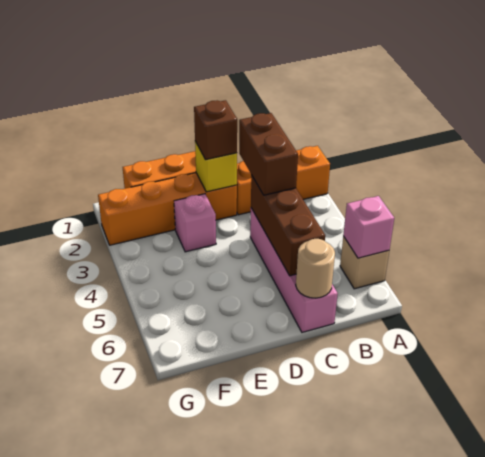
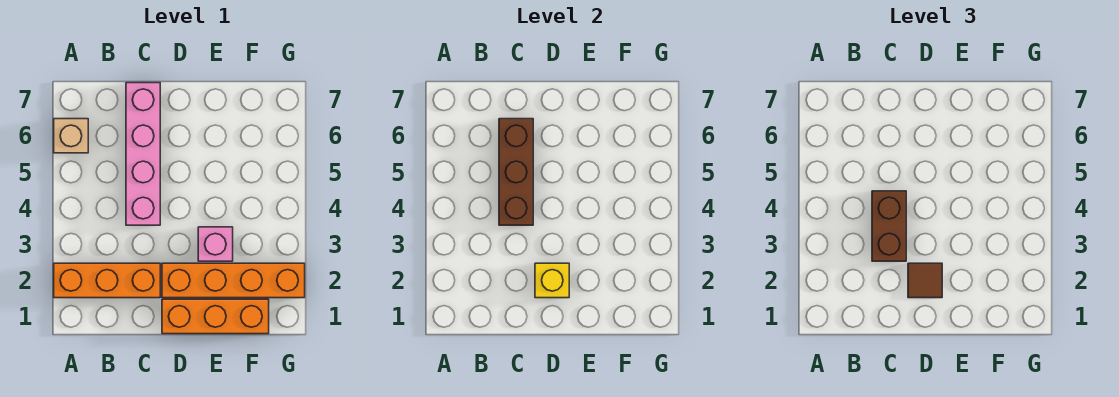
pink brick A6 level 2 -> none
tan round brick C7 level 2 -> none
brown brick D2 level 3 -> brown tile D2 level 3

